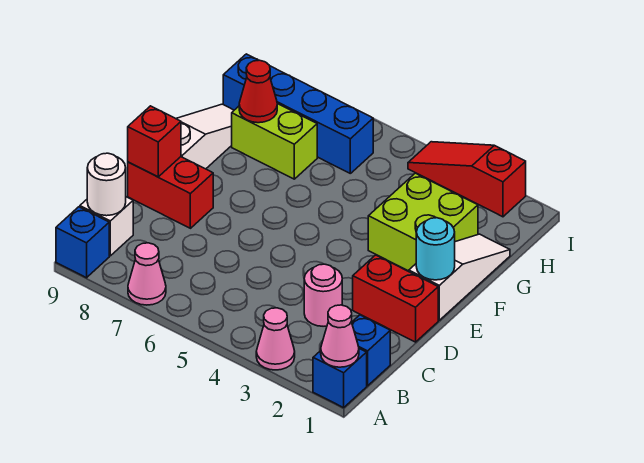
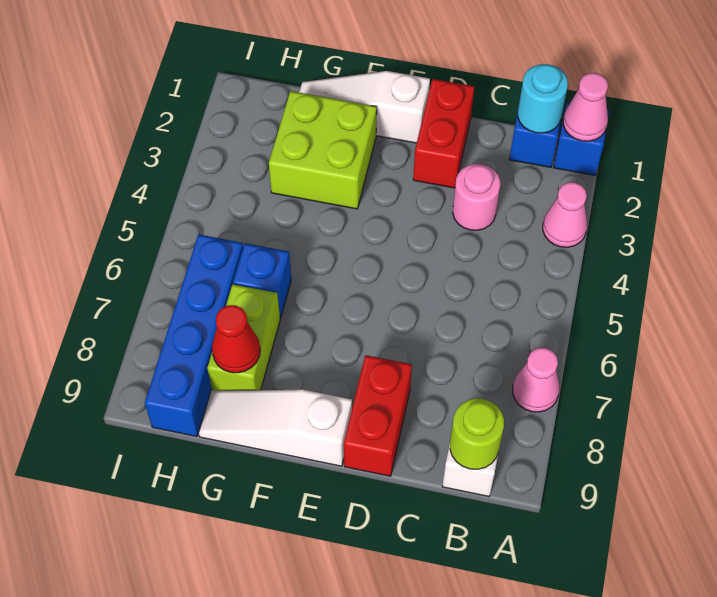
blue brick A9 level 1 -> blue brick G6 level 1
white round brick B9 level 2 -> lime round brick B9 level 2
red brick D9 level 2 -> none
cyan round brick E1 level 2 -> cyan round brick B1 level 2
red slope I2:I4 level 1 top 2 -> none

